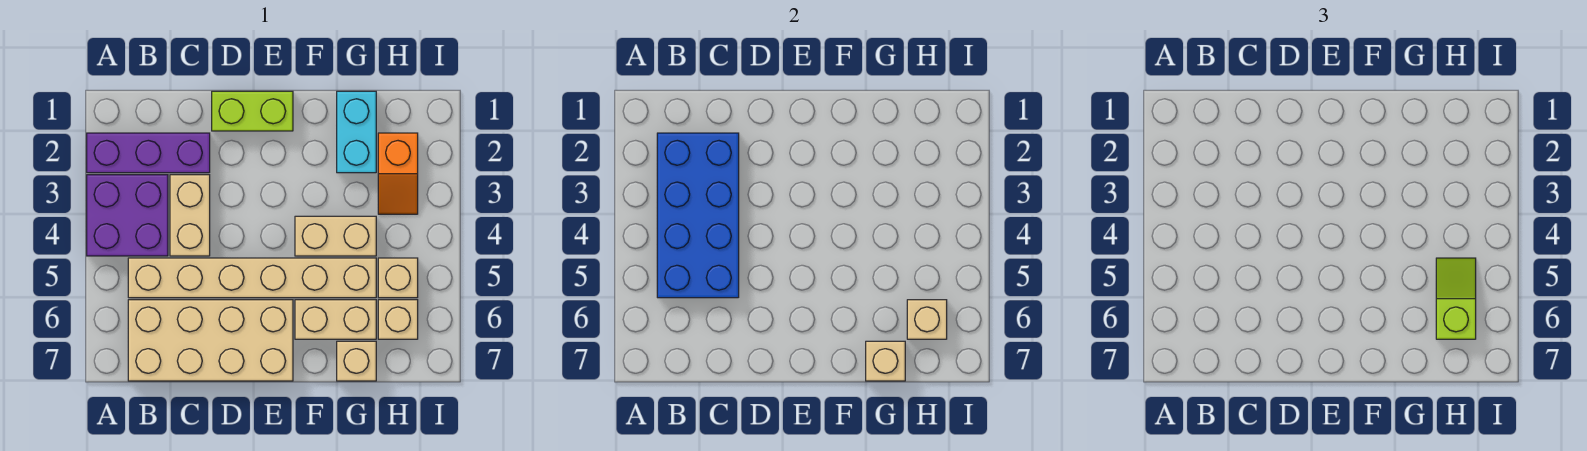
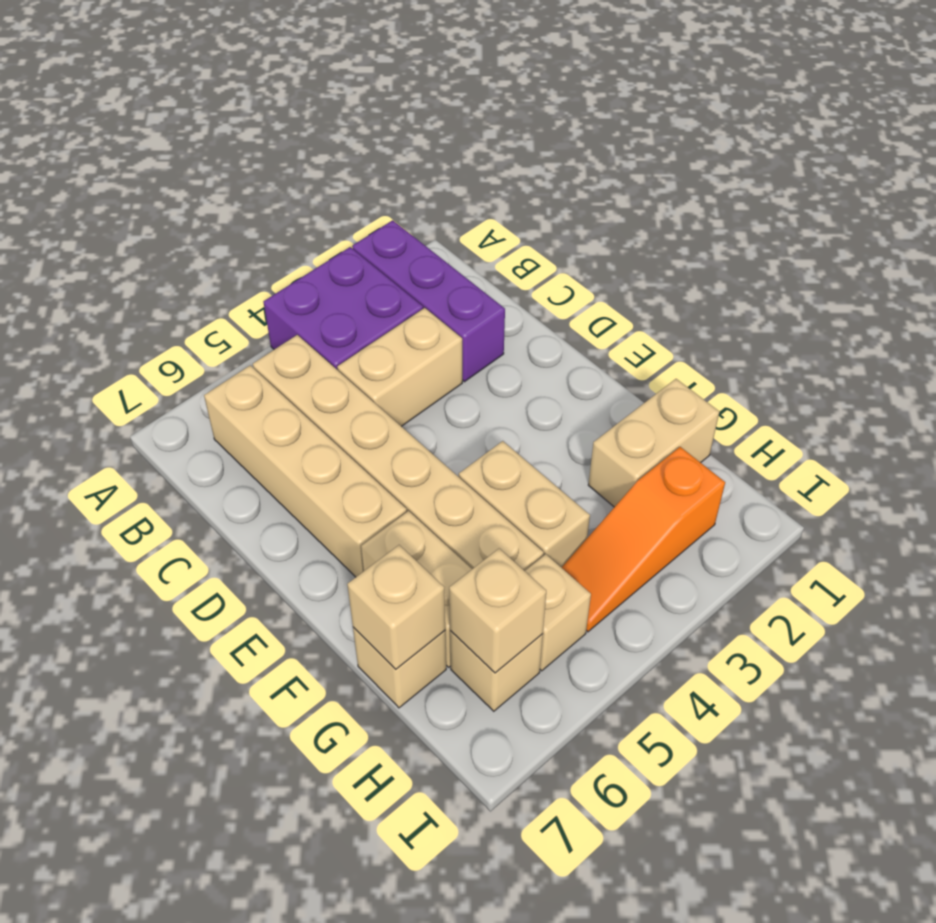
blue brick B2:C5 level 2 -> none
tan brick B6:E7 level 1 -> tan brick B6:E6 level 1
lime brick D1:E1 level 1 -> none
cyan brick G1:G2 level 1 -> tan brick G1:G2 level 1
orange slope H2:H3 level 1 top 2 -> orange slope H2:H4 level 1 top 2
lime slope H5:H6 level 3 top 6 -> none

